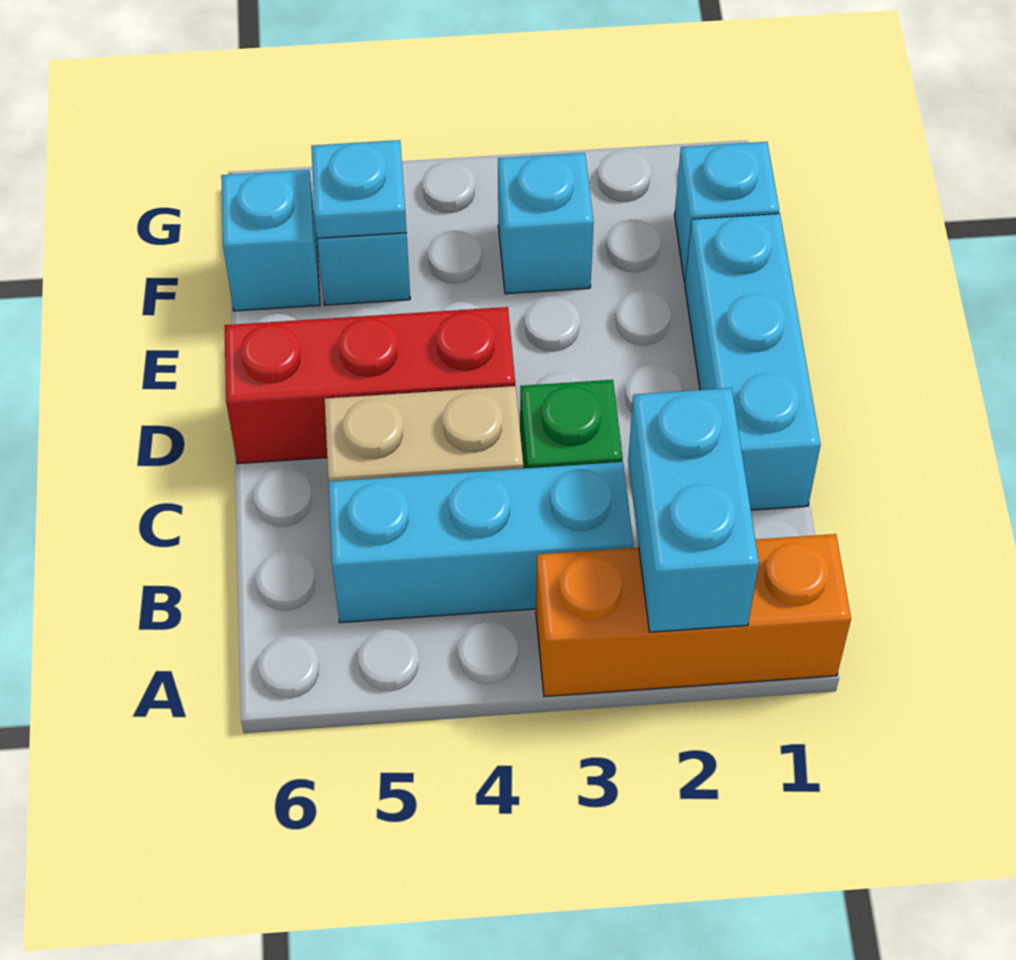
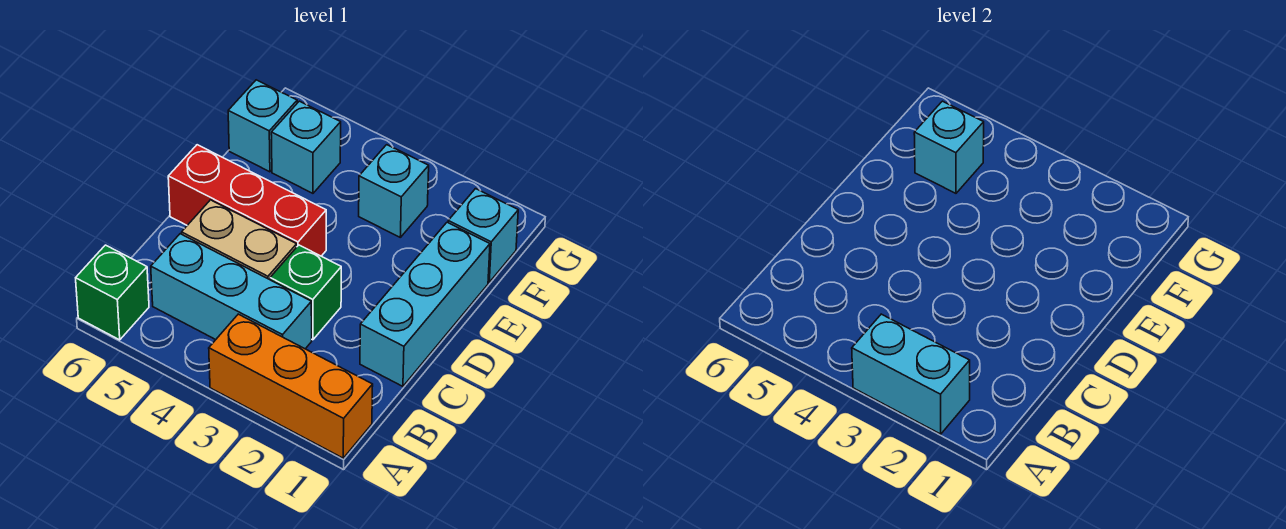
cyan brick A2:B2 level 2 -> cyan brick A2:A3 level 2
none -> green brick A6 level 1
cyan plate F5 level 2 -> cyan brick F5 level 2

